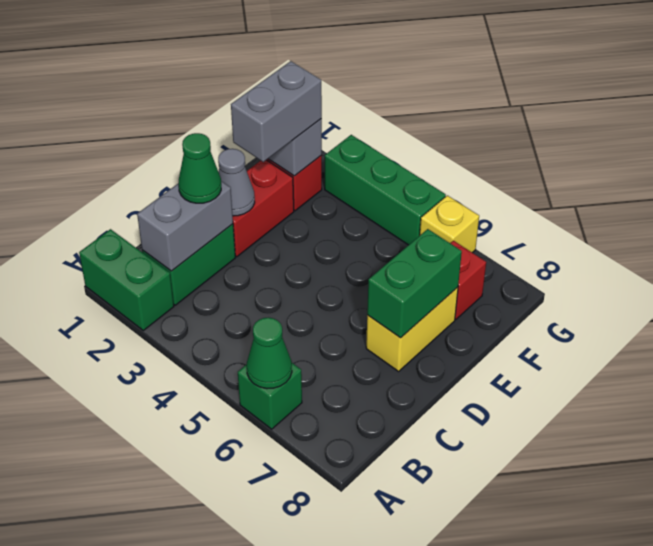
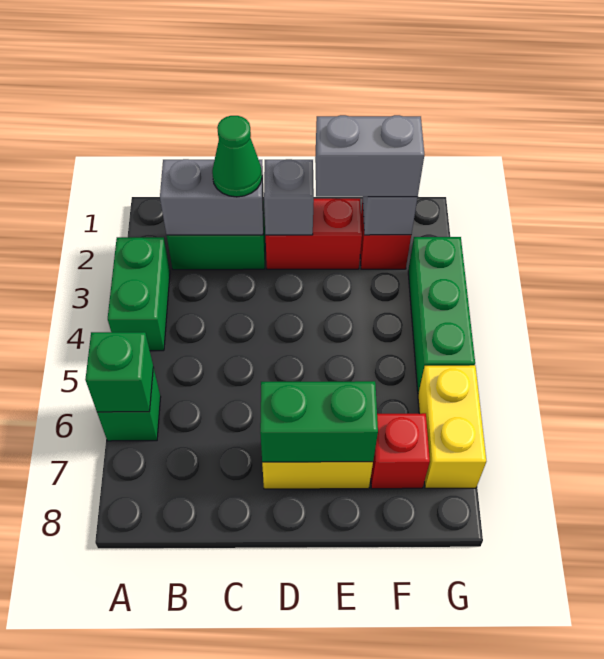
green brick A1:A2 level 1 -> green brick A3:A4 level 1
green cone A6 level 2 -> green brick A6 level 2
grey cone D2 level 2 -> grey brick D2 level 2
yellow brick G6 level 1 -> yellow brick G6:G7 level 1

